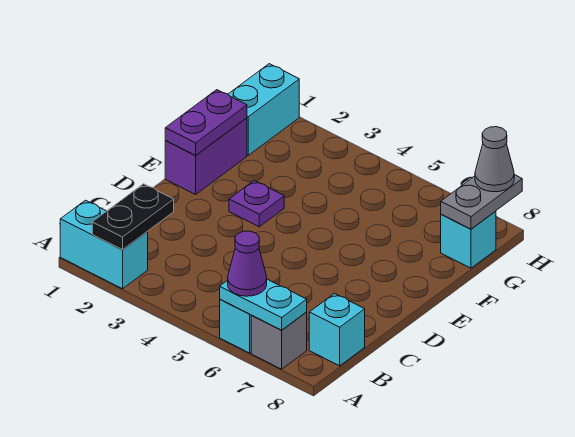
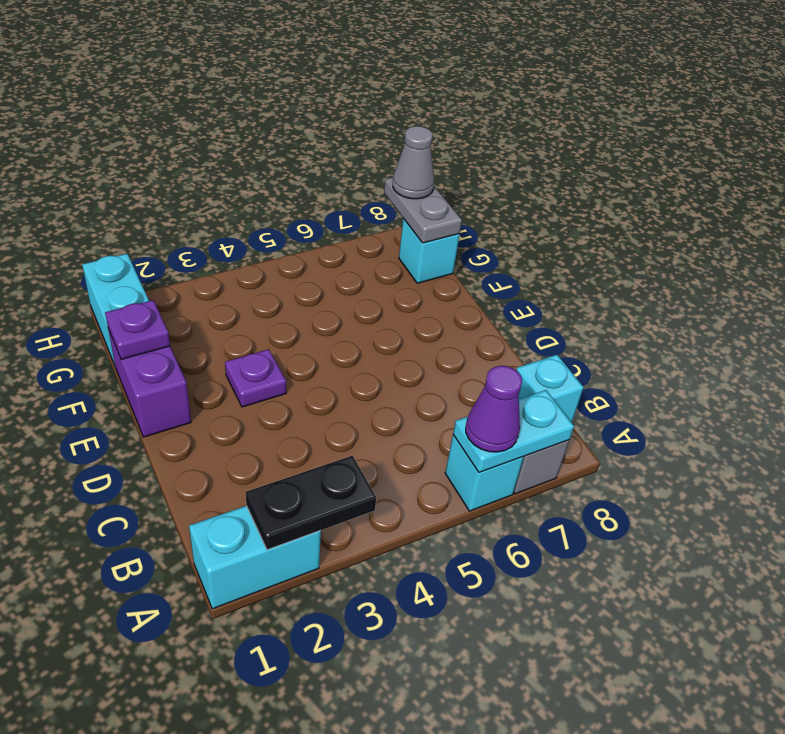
black plate A2:B2 level 2 -> black plate A2:A3 level 2
purple plate E1:F1 level 2 -> purple plate F1 level 2

